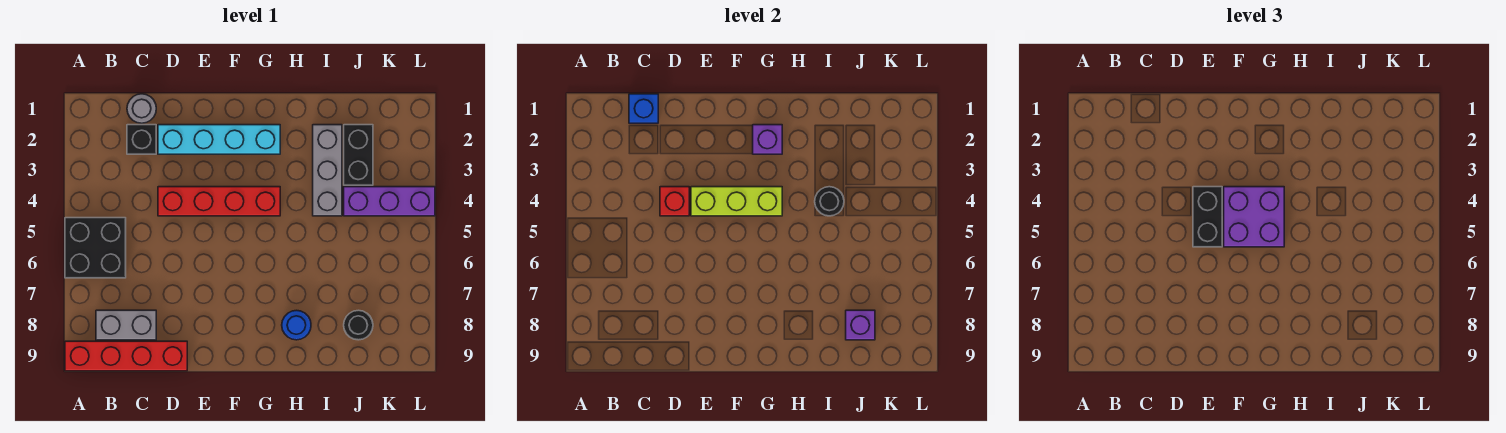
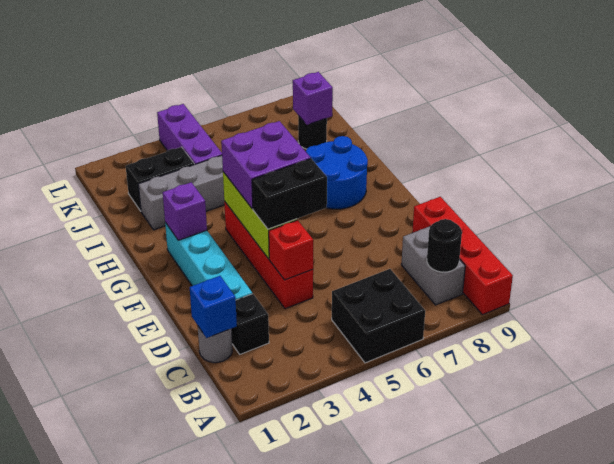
blue round brick H8 level 1 -> blue round brick G7:H8 level 1
black round brick I4 level 2 -> black round brick B8 level 2

